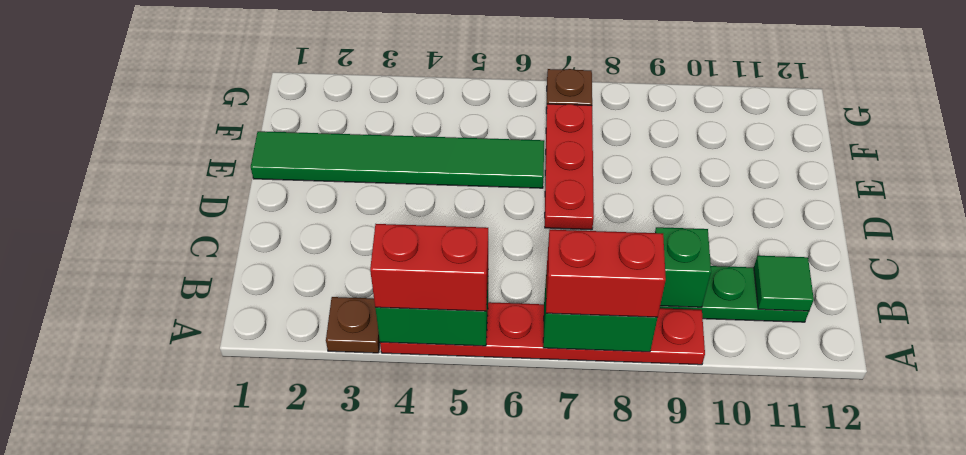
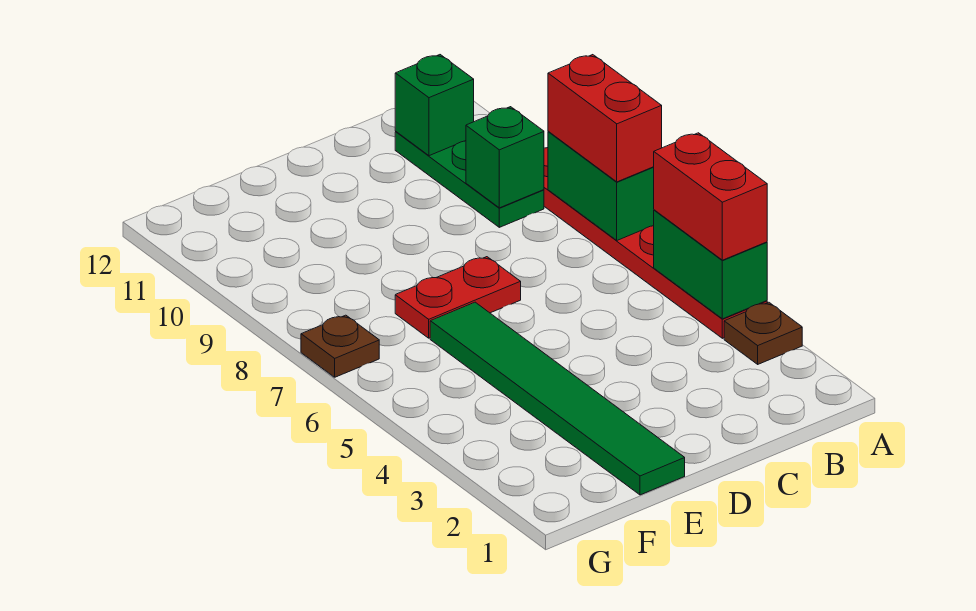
green tile B11 level 2 -> green brick B11 level 2
red plate D7:F7 level 1 -> red plate D7:E7 level 1

